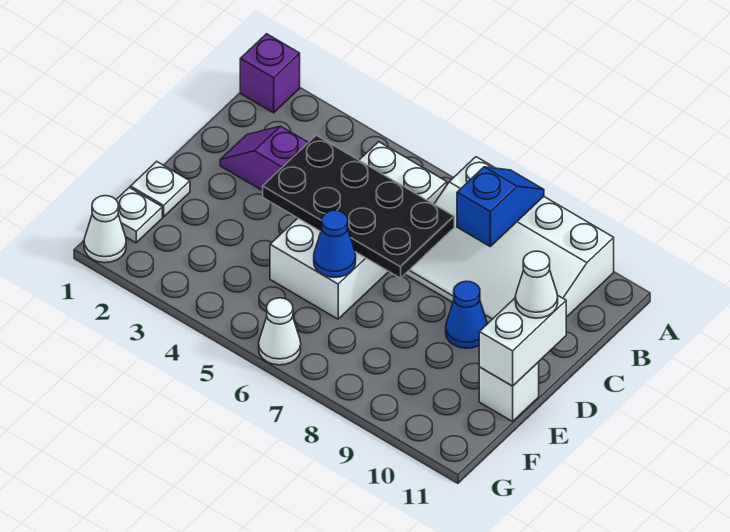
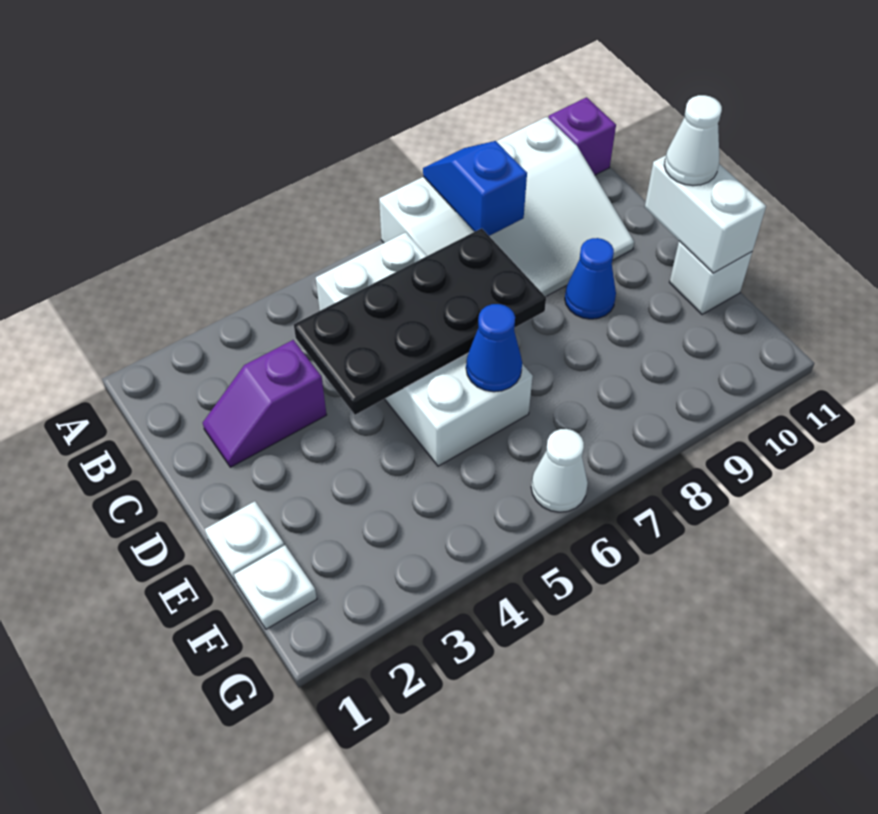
purple brick A1 level 1 -> purple brick A11 level 1
white cone G1 level 1 -> none

